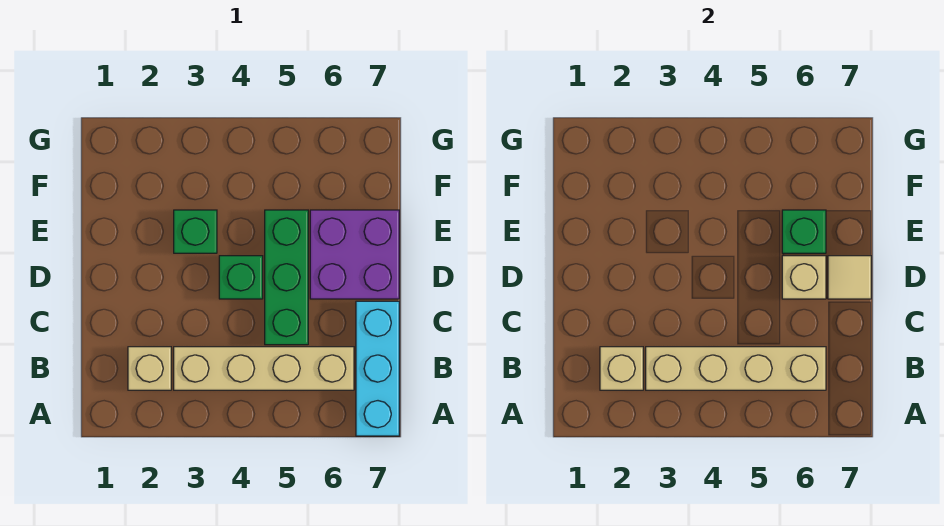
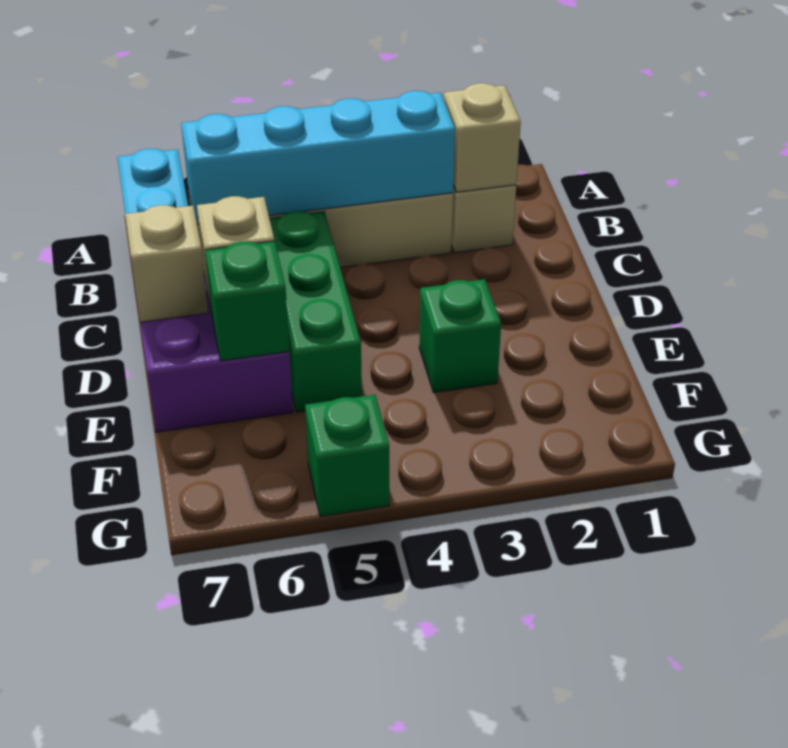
tan brick B3:B6 level 2 -> cyan brick B3:B6 level 2
green brick D4 level 1 -> green brick G5 level 1
tan tile D7 level 2 -> tan brick D7 level 2

